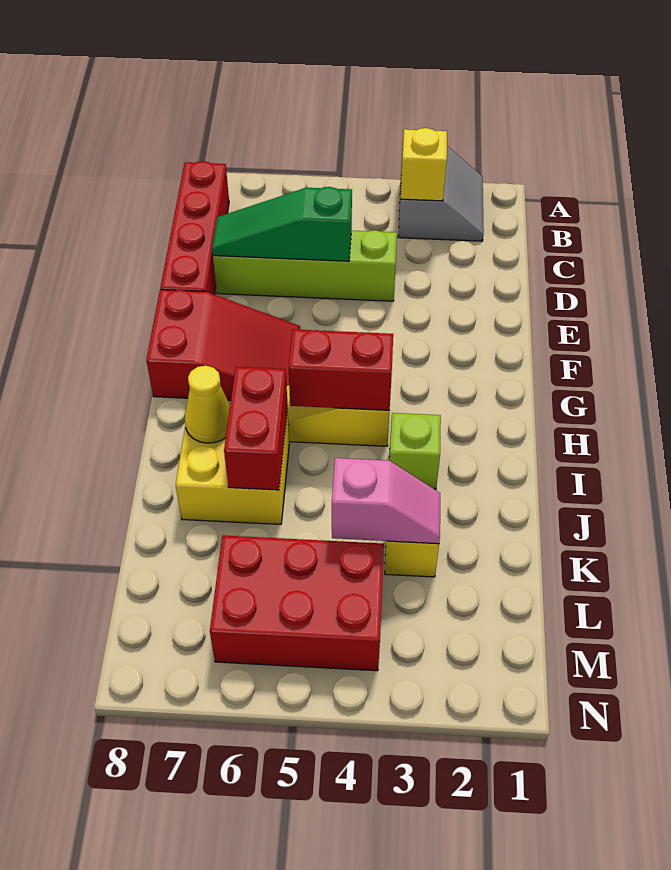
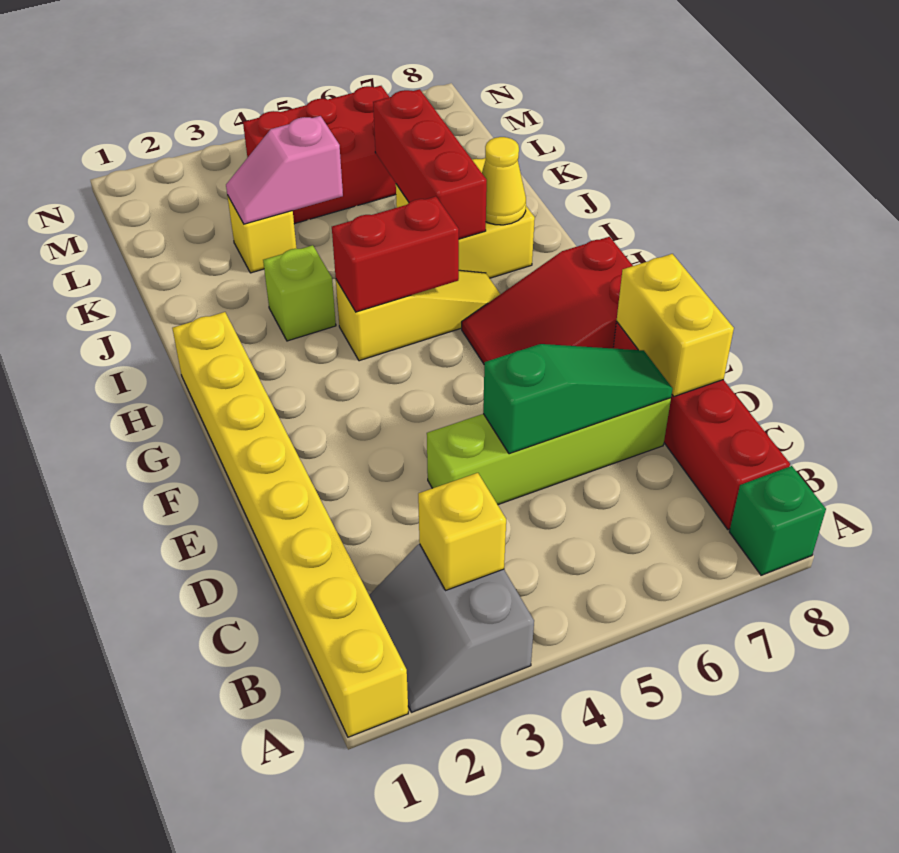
none -> yellow brick A1:H1 level 1
none -> green brick A8 level 1
none -> yellow brick D8:E8 level 2
red brick I6:J6 level 2 -> red brick I6:K6 level 2

